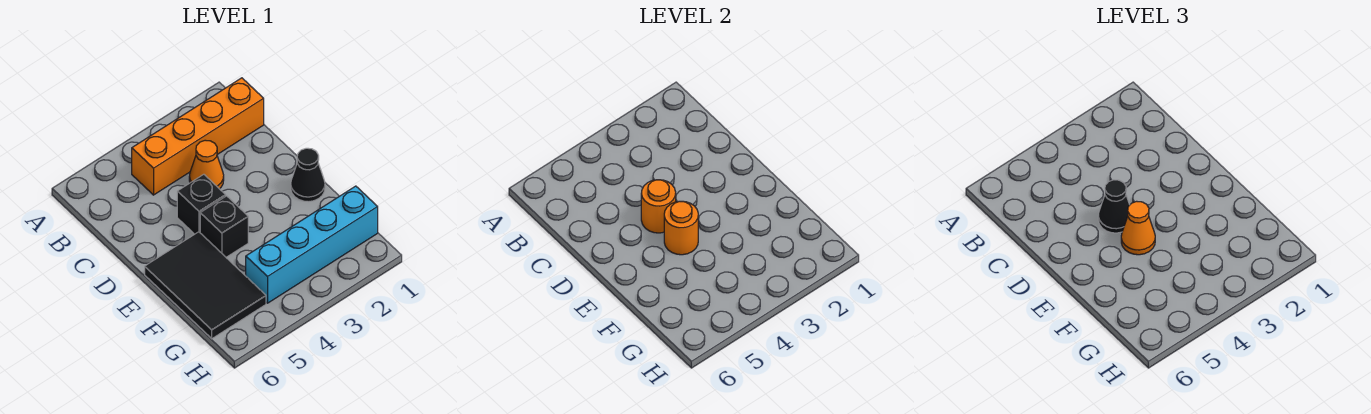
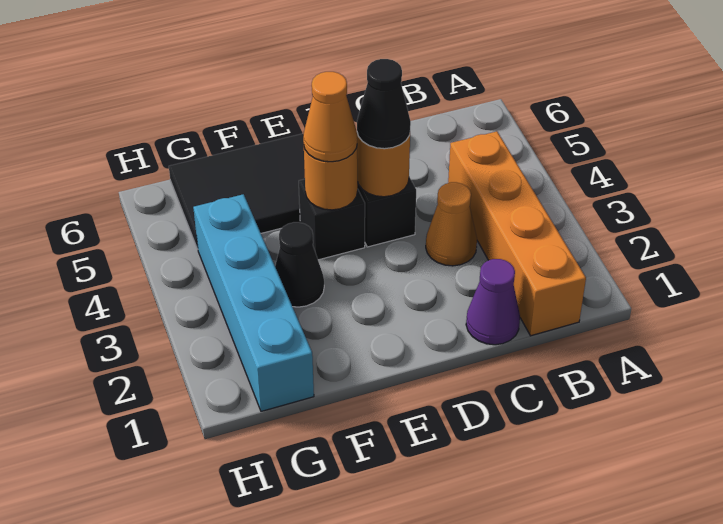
none -> purple cone C1 level 1
black cone E1 level 1 -> black cone F3 level 1

